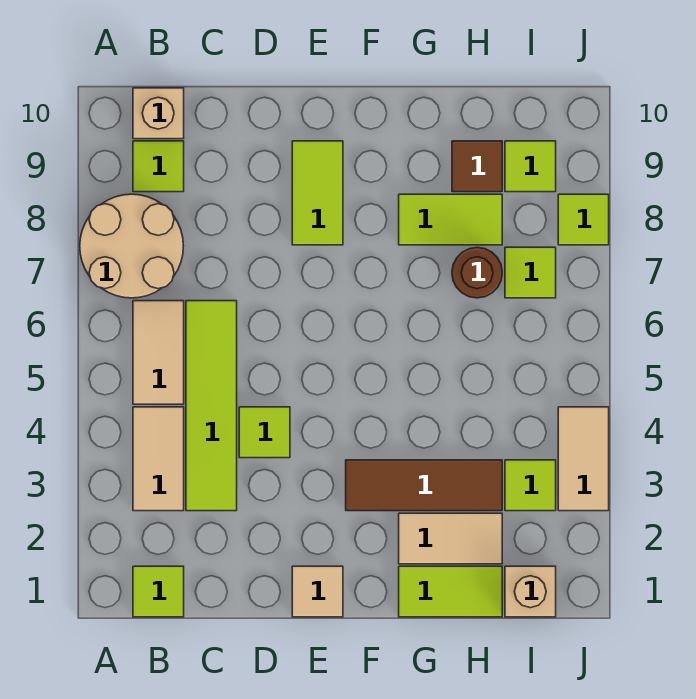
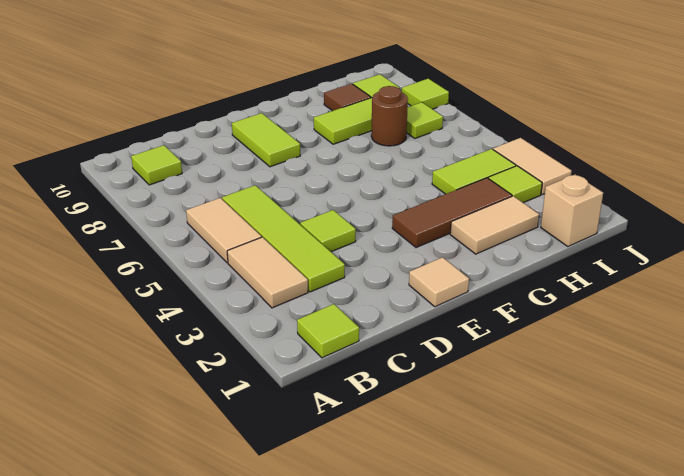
tan round brick A7:B8 level 1 -> none
tan brick B10 level 1 -> none
lime tile G1:H1 level 1 -> lime tile H4:I4 level 1

